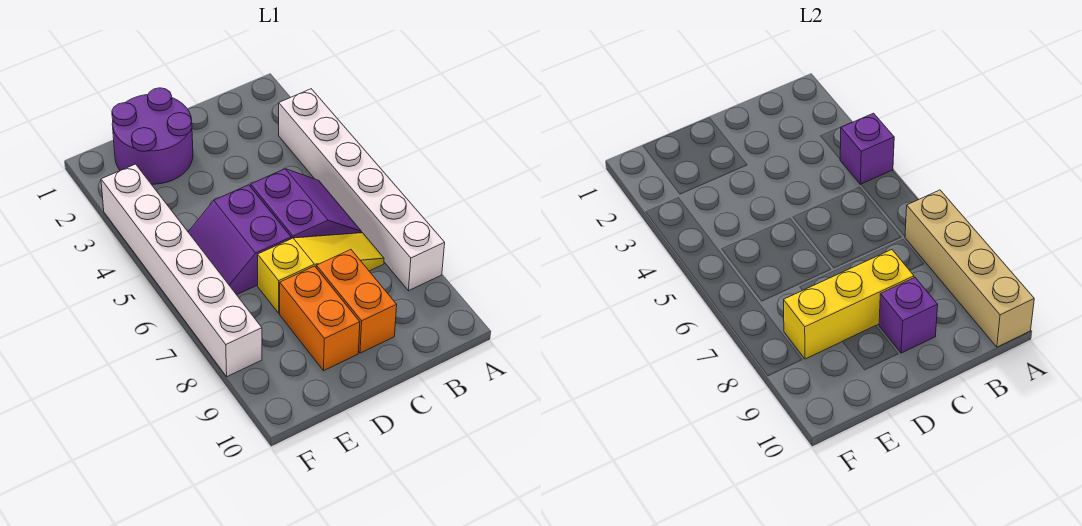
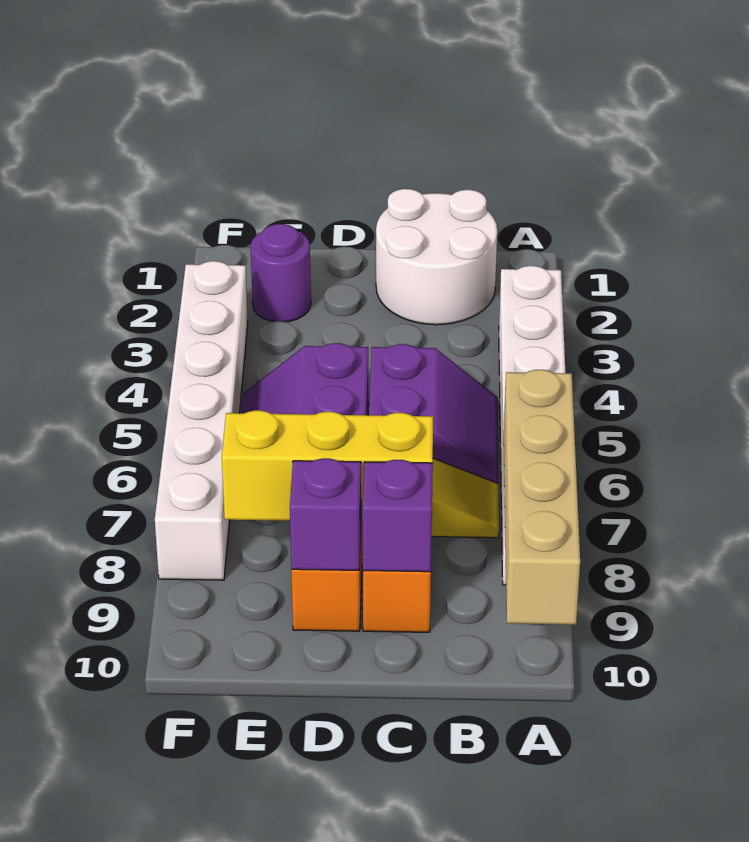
purple brick A4 level 2 -> purple brick D9 level 2
none -> white round brick B1:C2 level 1
purple round brick D1:E2 level 1 -> purple round brick E2 level 1

